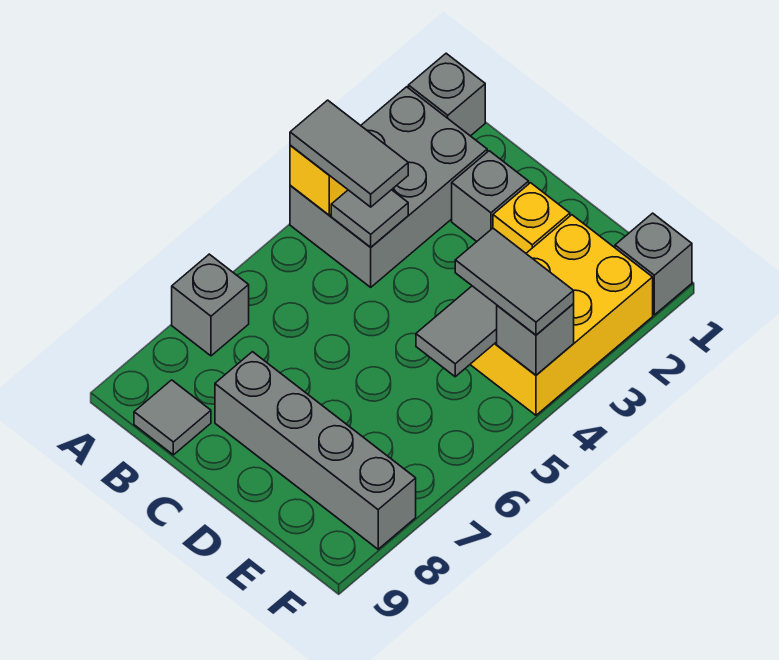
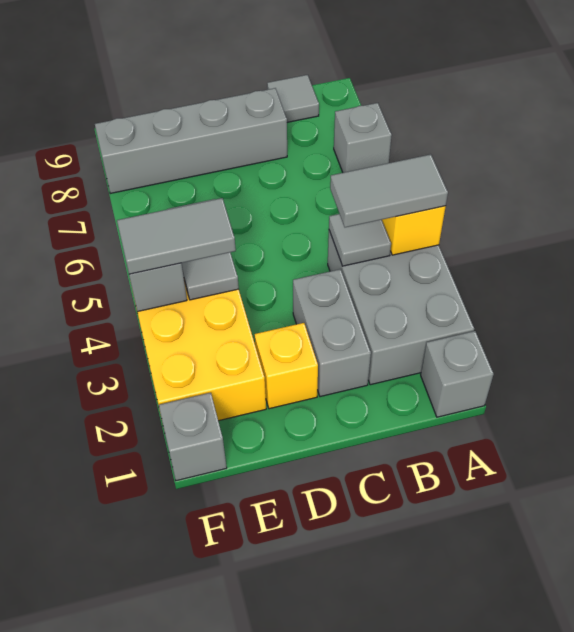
grey brick C2 level 1 -> grey brick C2:C3 level 1

